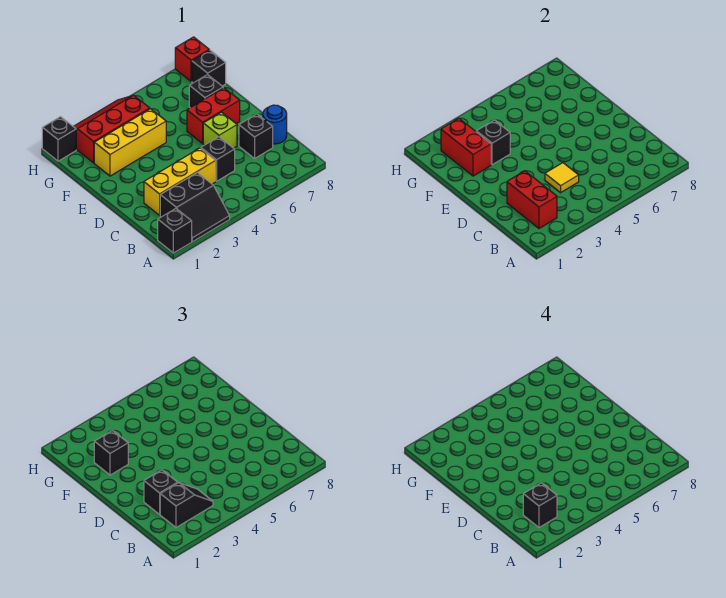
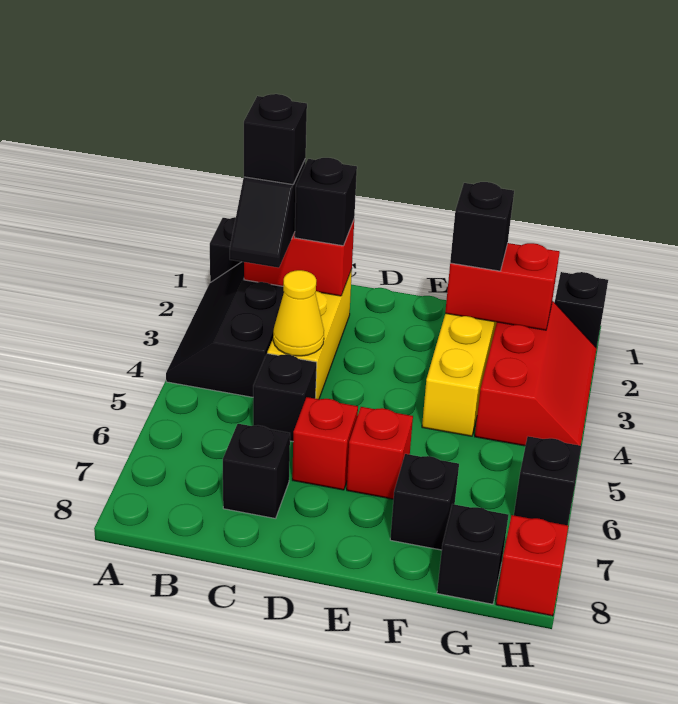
black slope A2:B3 level 1 top B -> black slope A2:B4 level 1 top B
yellow tile C4 level 2 -> yellow cone C4 level 2
blue round brick C8 level 1 -> none
lime brick D6 level 1 -> red brick D6 level 1
red brick E6:E7 level 1 -> red brick E6 level 1
black brick F3 level 2 -> black brick H6 level 1

